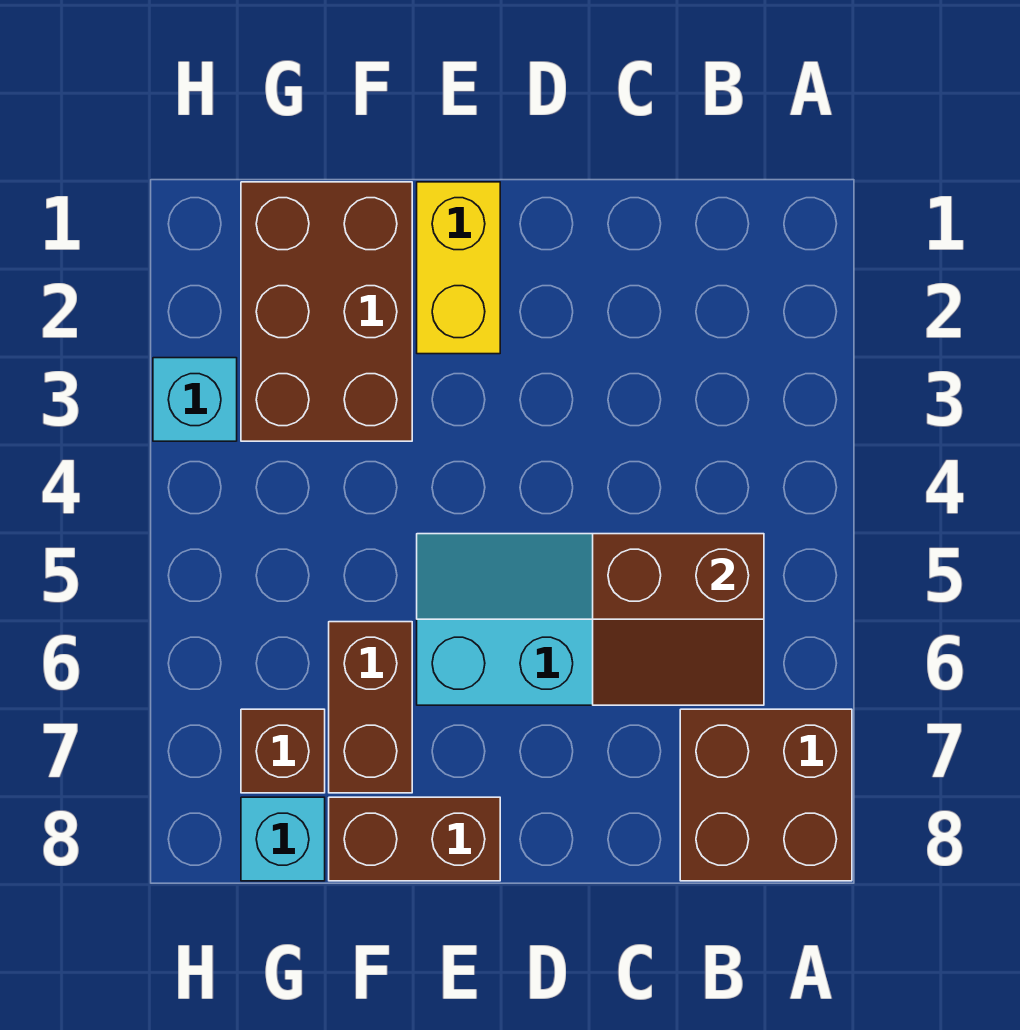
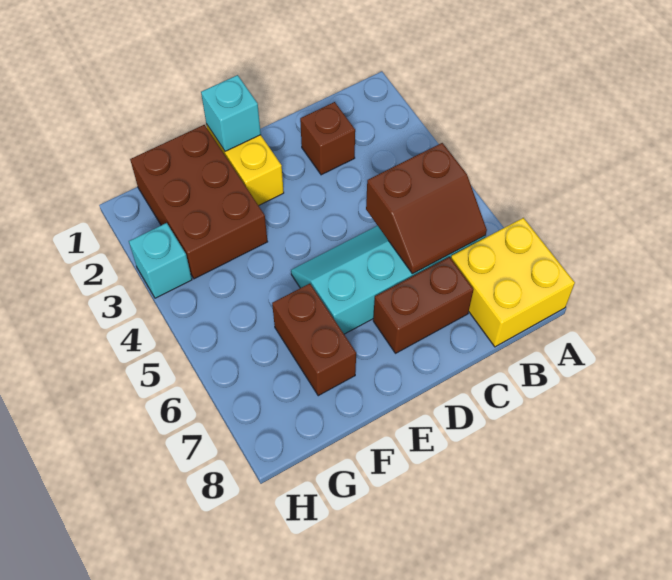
brown brick A7:B8 level 1 -> yellow brick A7:B8 level 1
brown brick E8:F8 level 1 -> brown brick C7:D7 level 1
brown brick G7 level 1 -> brown brick C2 level 1
cyan brick G8 level 1 -> cyan brick E1 level 2

